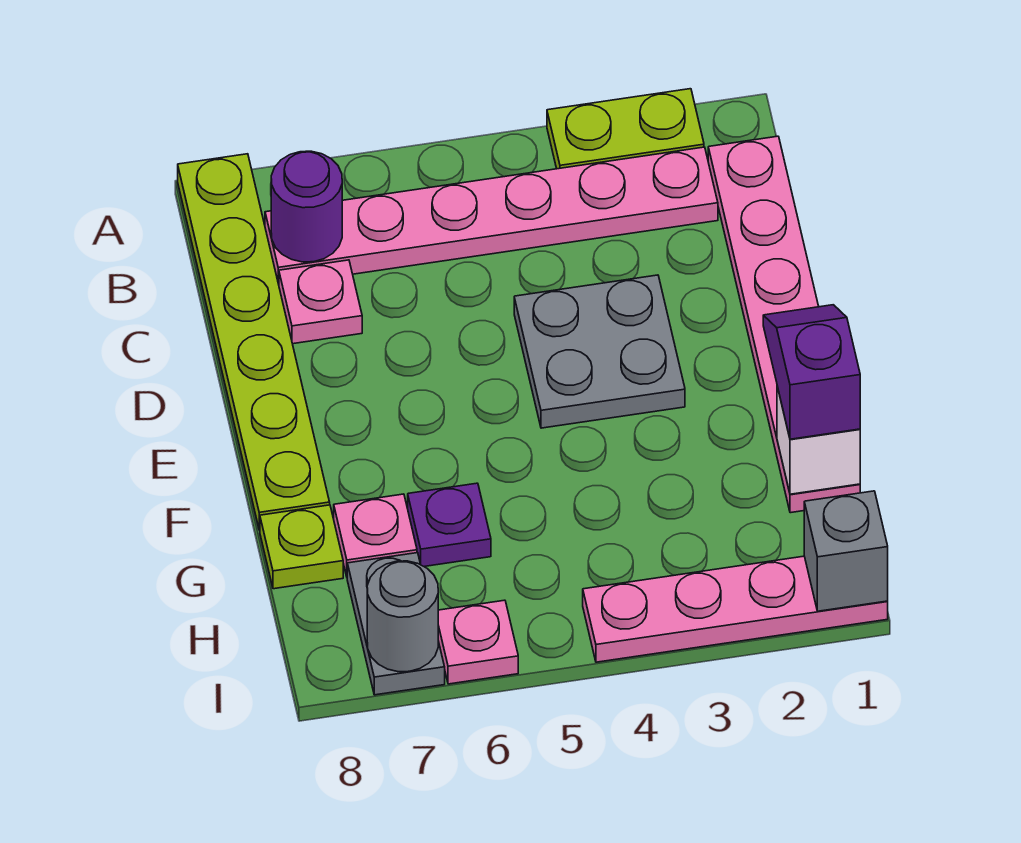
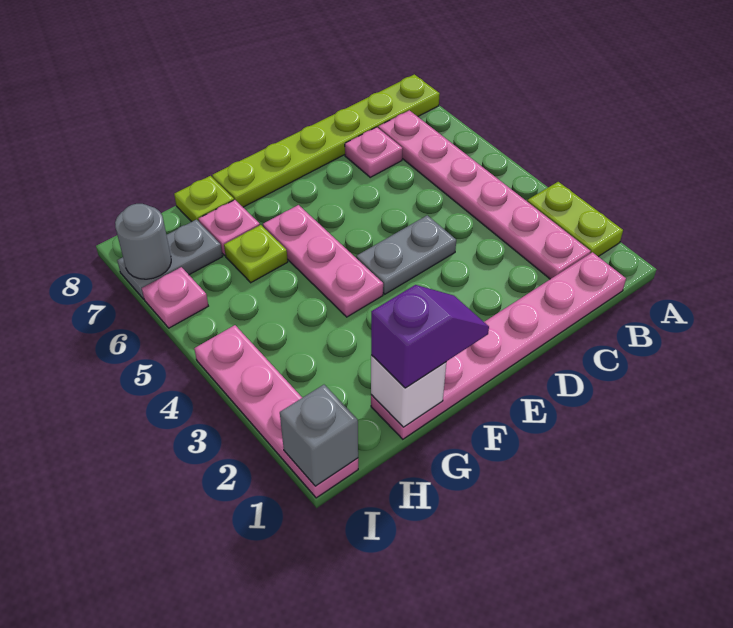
purple round brick B7 level 2 -> none
grey plate D3:E4 level 1 -> grey plate D4:E4 level 1
none -> pink plate F4:F6 level 1
purple plate G6 level 1 -> lime plate G6 level 1

